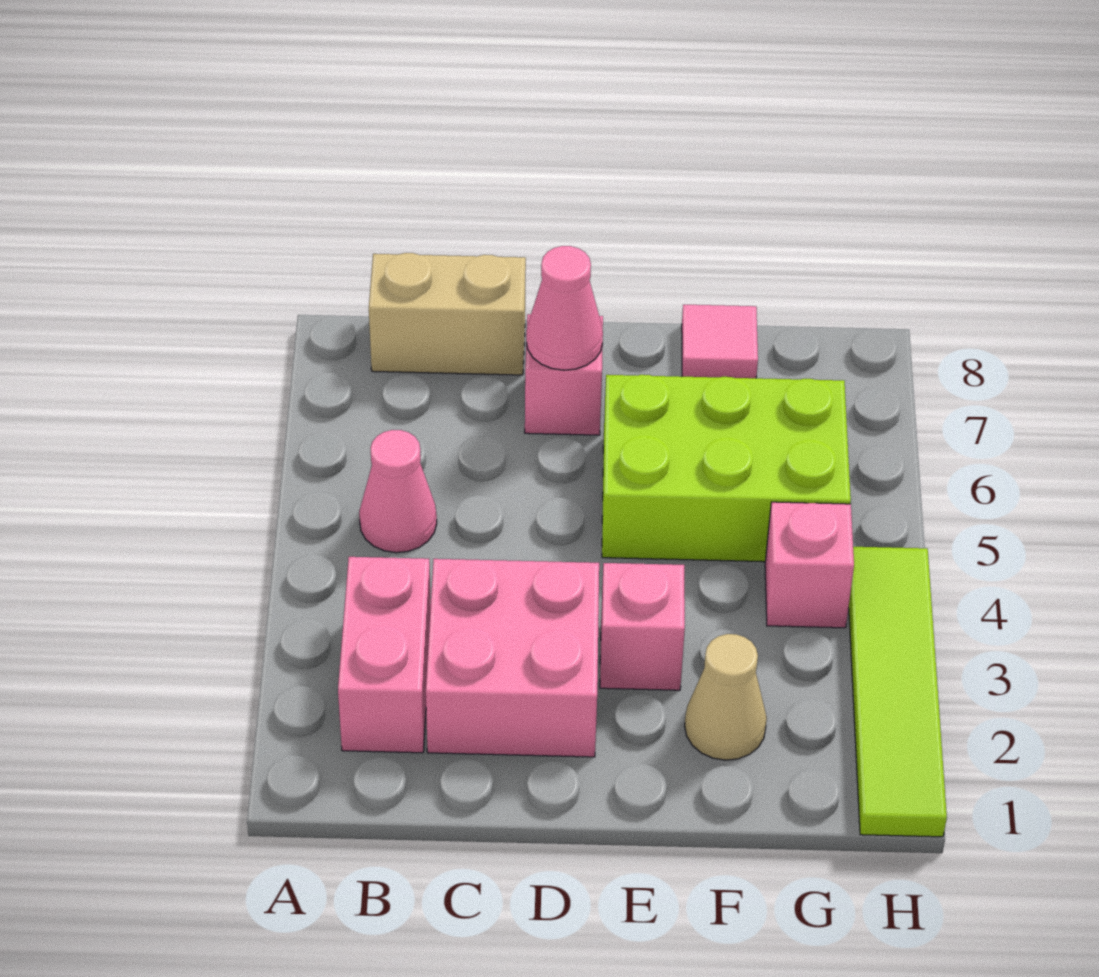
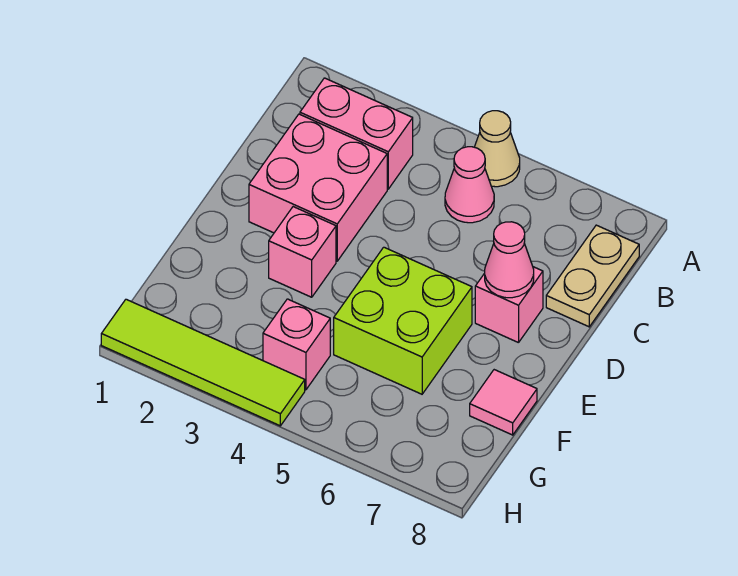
tan brick B8:C8 level 1 -> tan plate B8:C8 level 1
lime brick E5:G6 level 1 -> lime brick E5:F6 level 1
tan cone F2 level 1 -> tan cone A5 level 1

